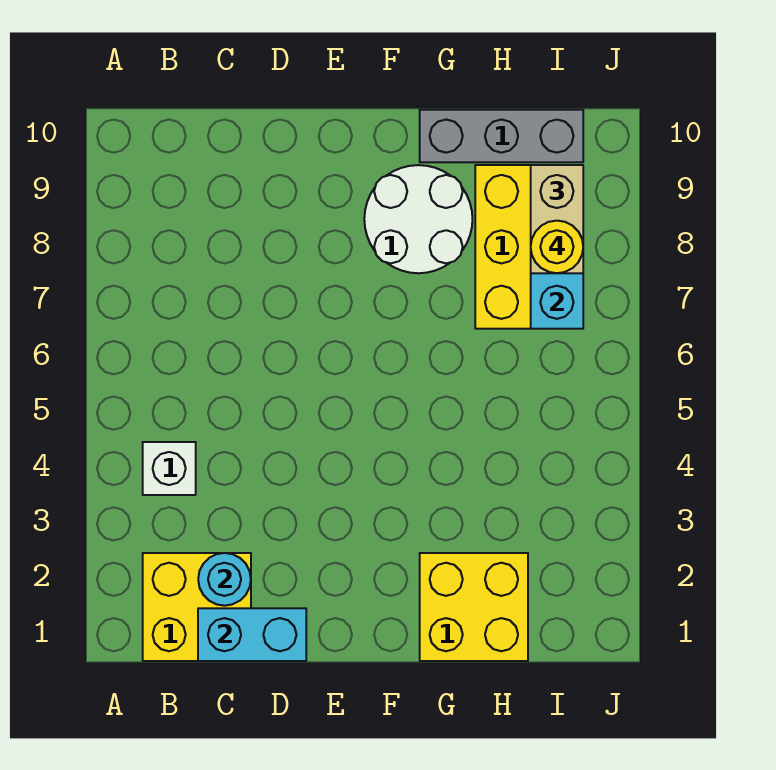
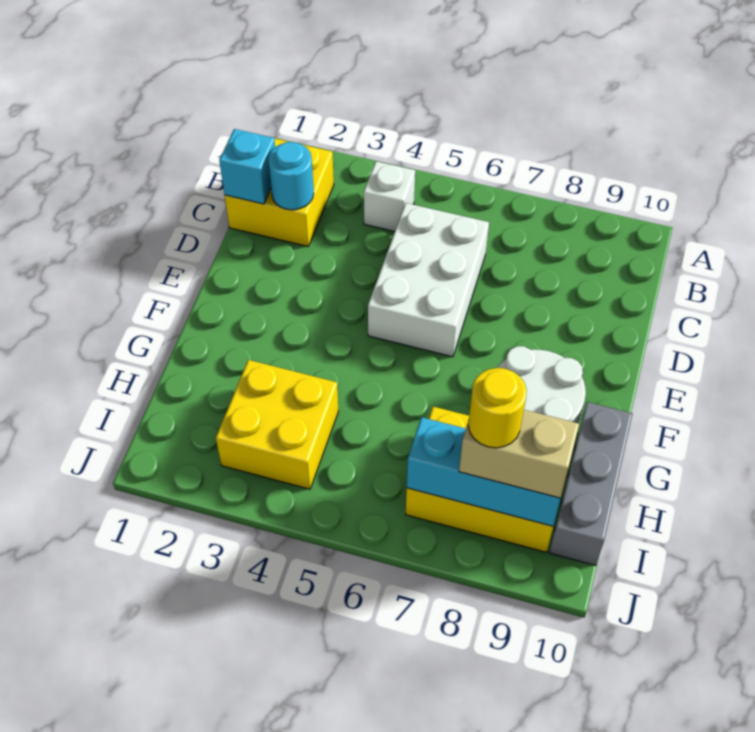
cyan brick C1:D1 level 2 -> cyan brick C1 level 2
none -> white brick C5:E6 level 1
yellow brick G1:H2 level 1 -> yellow brick H3:I4 level 1

